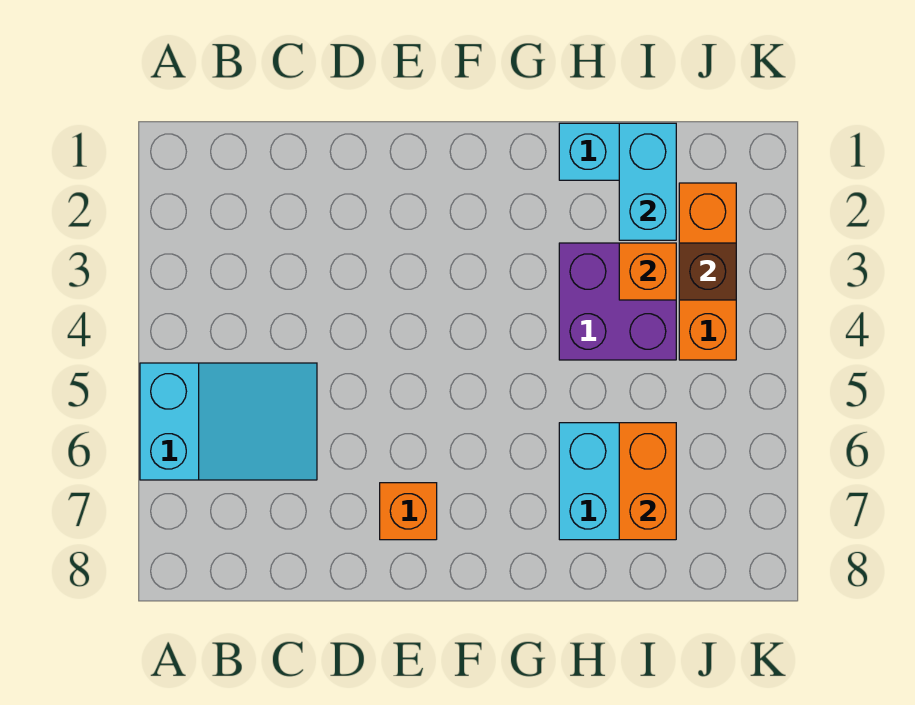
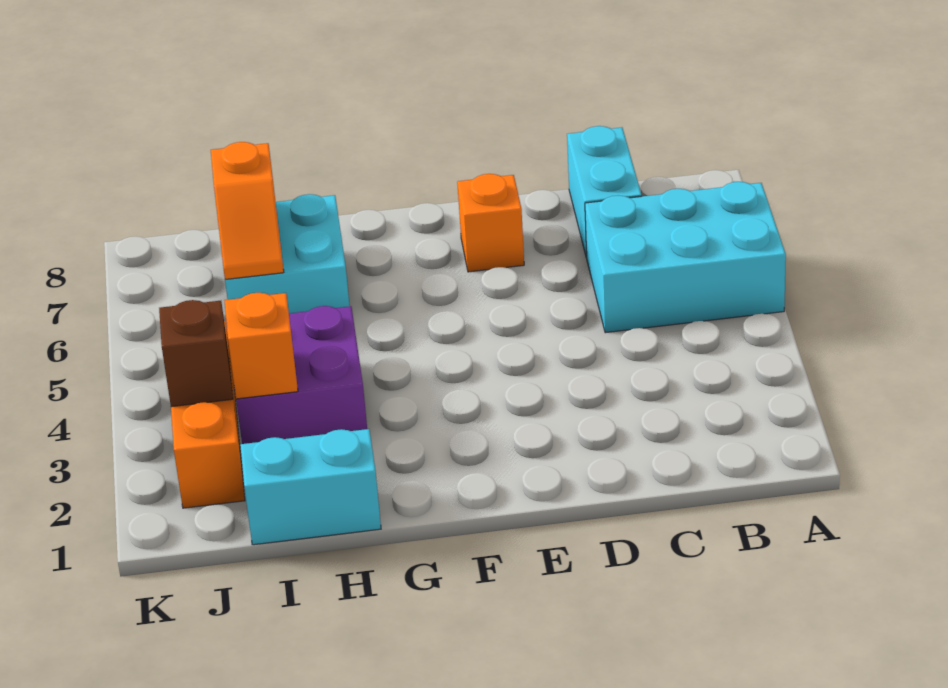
cyan slope A5:C6 level 1 top A -> cyan brick A5:C6 level 1
cyan brick I1:I2 level 2 -> cyan brick C7:C8 level 1
orange brick I6:I7 level 2 -> orange slope I6:I7 level 2 top 7

